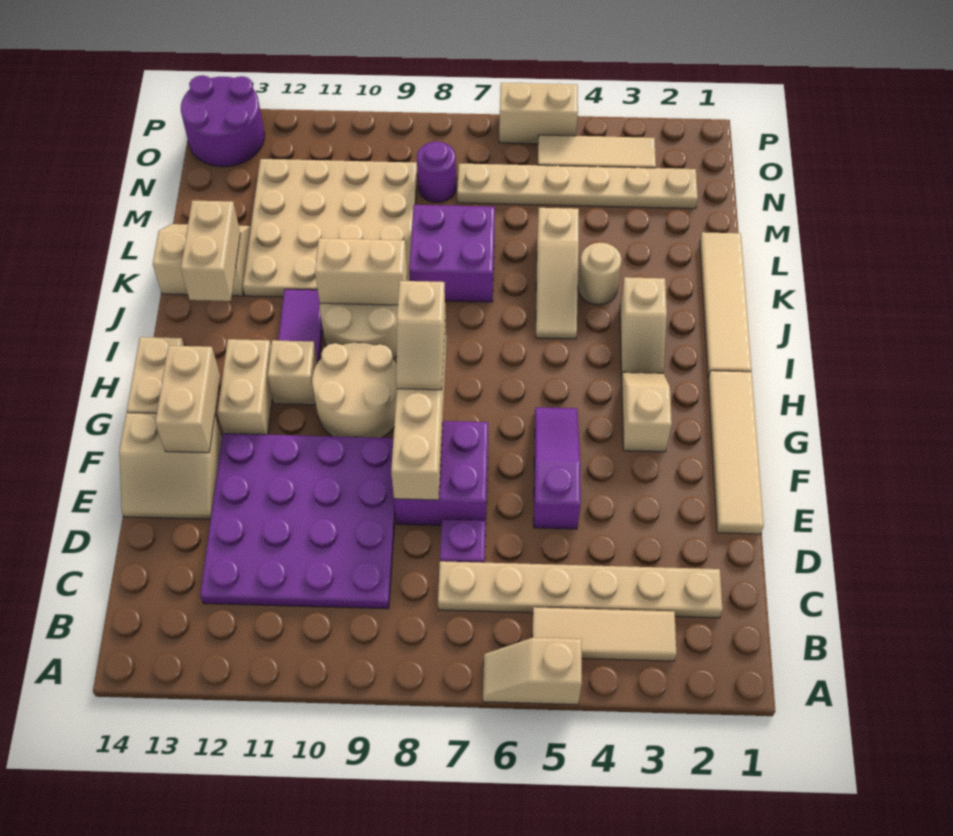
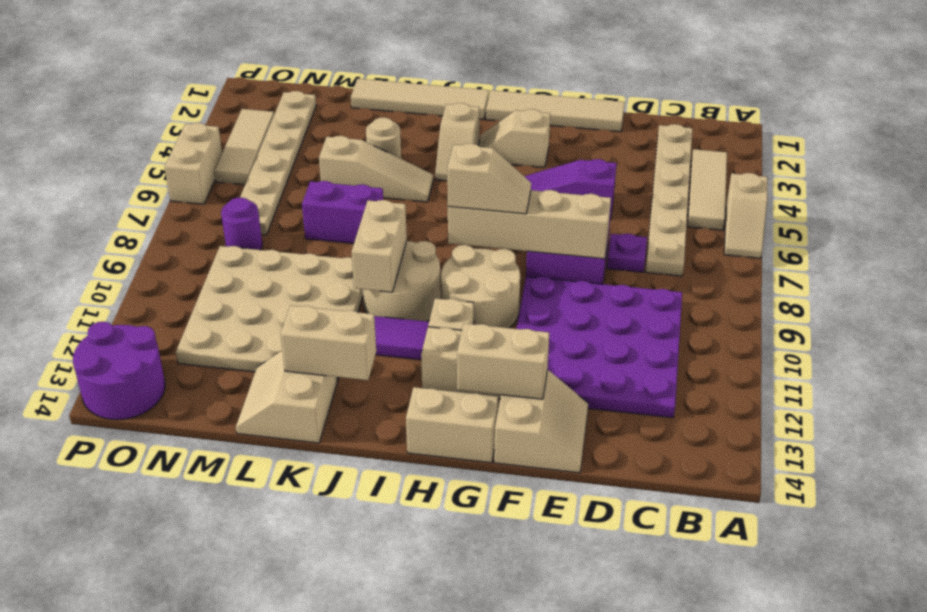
tan slope I3:J3 level 1 top J -> tan slope I3:I4 level 1 top 3
purple brick K7:L8 level 1 -> purple brick K7:L7 level 1

